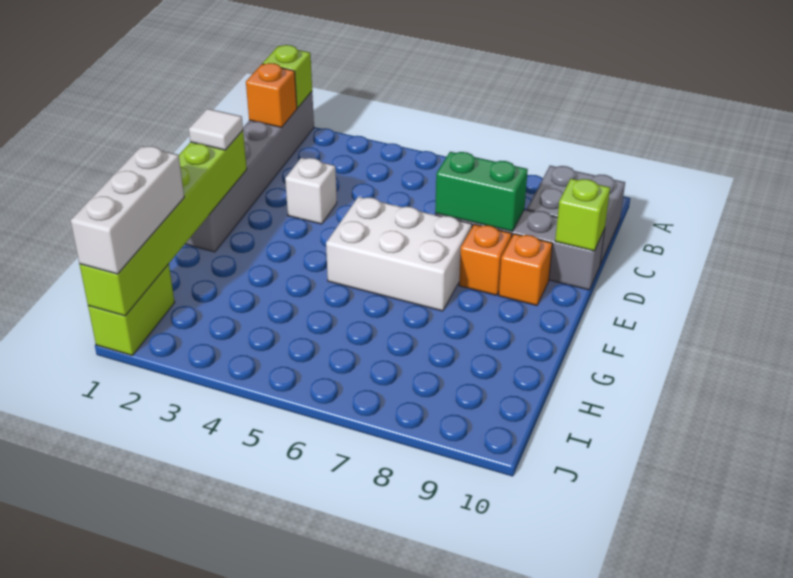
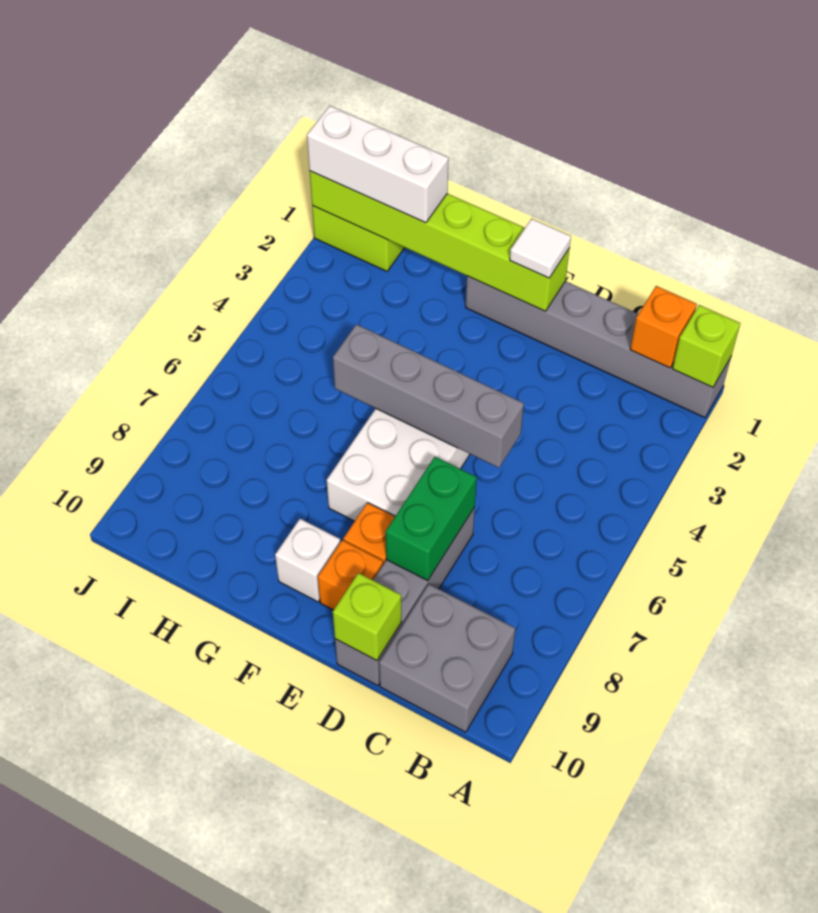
white brick D3 level 1 -> white brick F9 level 1
none -> grey brick D5:G5 level 2

